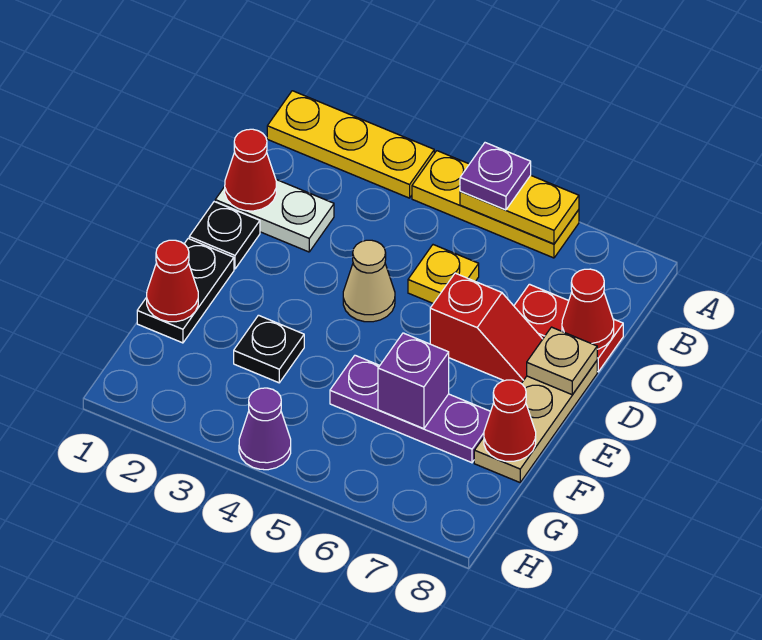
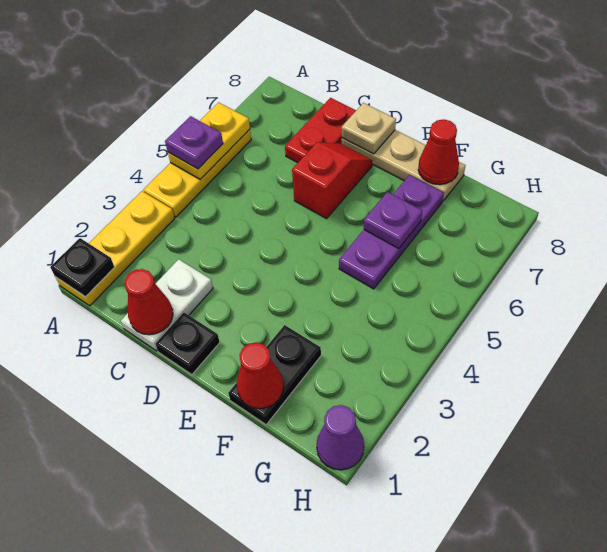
yellow plate C5 level 1 -> none
red cone C8 level 2 -> none
tan cone D4 level 1 -> none
black plate E1:F1 level 1 -> black plate F1:F2 level 1
black plate F3 level 1 -> black plate A1 level 2
purple brick F6 level 2 -> purple plate F6 level 2
purple cone H4 level 1 -> purple cone H1 level 1

